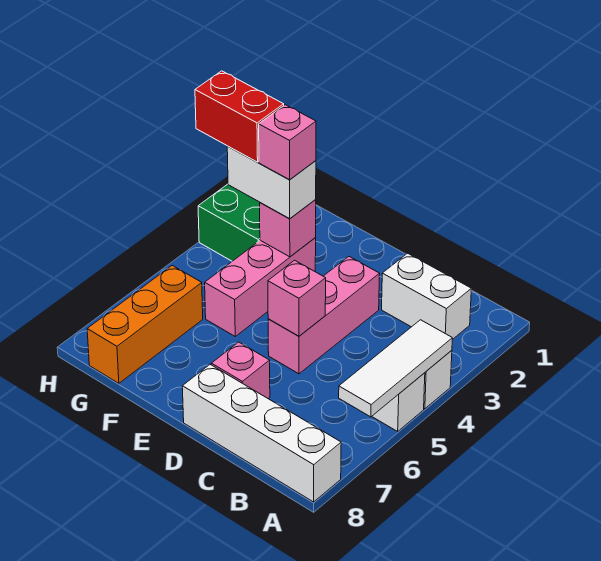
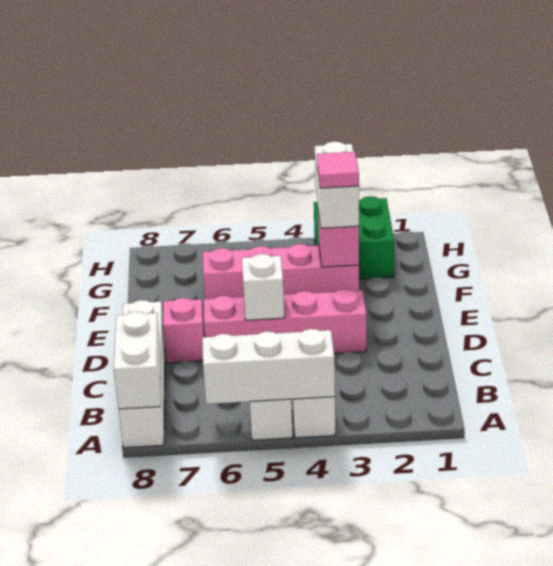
white tile A4:A6 level 2 -> white brick A4:A6 level 2
white brick B2:C2 level 1 -> white brick A8:B8 level 2
pink brick D3:D5 level 1 -> pink brick D3:D6 level 1
pink brick D5 level 2 -> white brick D5 level 2
pink brick F3:F5 level 1 -> pink brick F3:F6 level 1
pink brick F3 level 4 -> pink tile F3 level 4
red brick G3:H3 level 4 -> none
orange brick G6:G8 level 1 -> none

